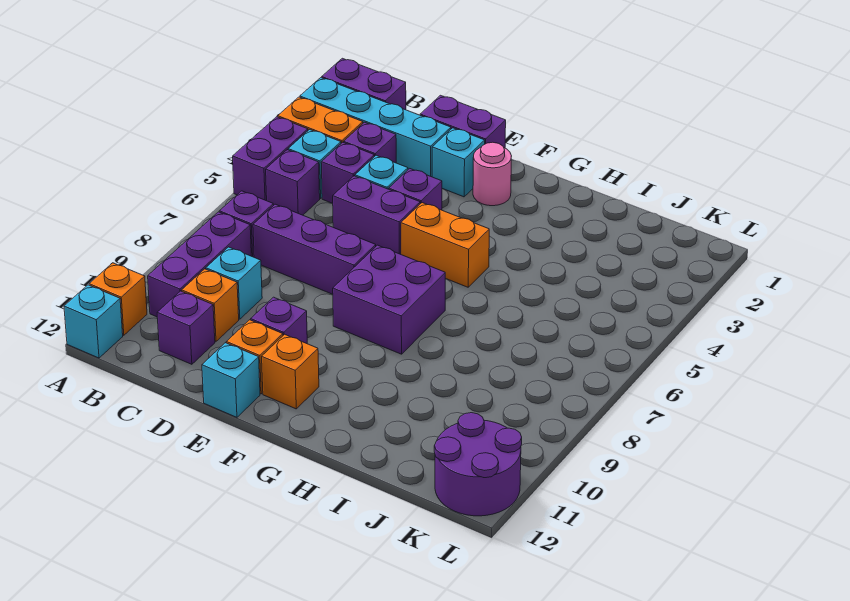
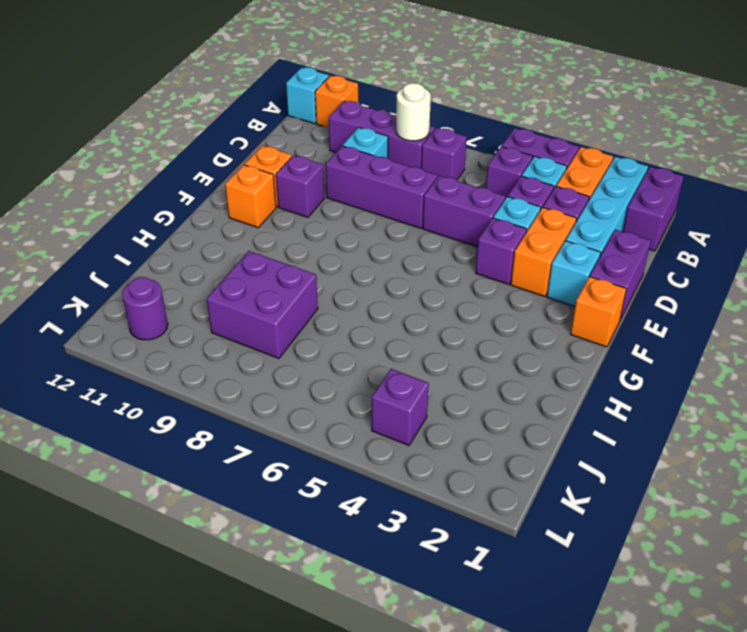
none -> white round brick B8 level 2
purple brick C7:E7 level 1 -> purple brick D7:D9 level 1
orange brick C10 level 1 -> orange brick F1 level 1
purple brick C11 level 1 -> purple brick K4 level 1
purple brick D5:E5 level 1 -> purple brick D5:D6 level 1
cyan brick E12 level 1 -> none
pink round brick F2 level 1 -> none
orange brick F5:G5 level 1 -> orange brick D3:E3 level 1
purple brick F7:G8 level 1 -> purple brick I8:J9 level 1
purple round brick K11:L12 level 1 -> purple round brick K11 level 1

